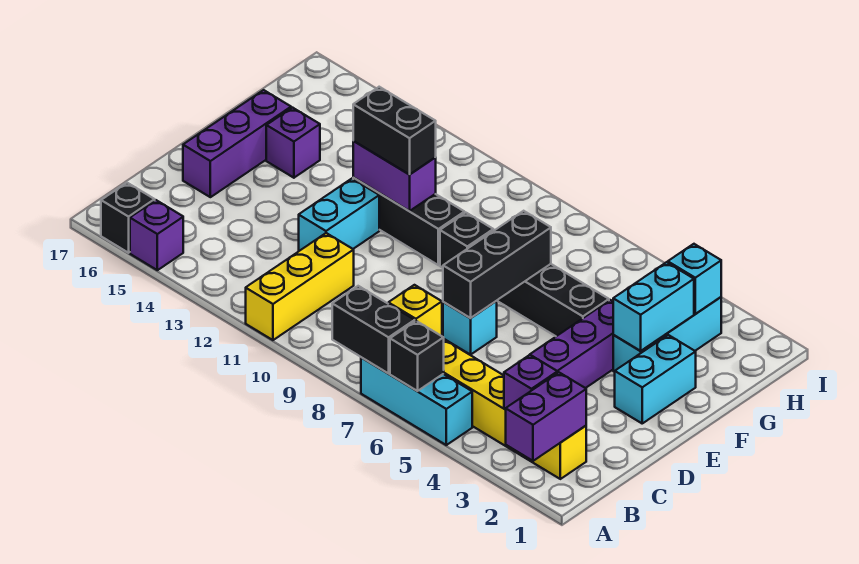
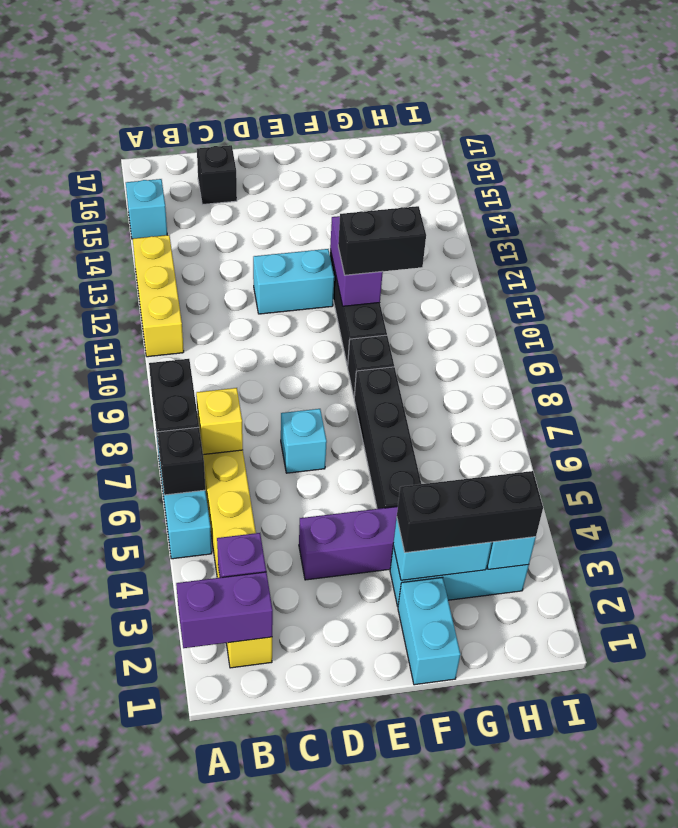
yellow brick A11:C11 level 1 -> yellow brick A11:A13 level 1
purple brick A15 level 1 -> cyan brick A15 level 1
black brick A16 level 1 -> black brick C16 level 1
black brick D7:F7 level 2 -> black brick F3:H3 level 3
purple brick D16:F16 level 1 -> none
cyan brick E2:F2 level 1 -> cyan brick F1:F2 level 1
black brick F11:F12 level 3 -> black brick F11:G11 level 3
purple brick F15 level 1 -> none

